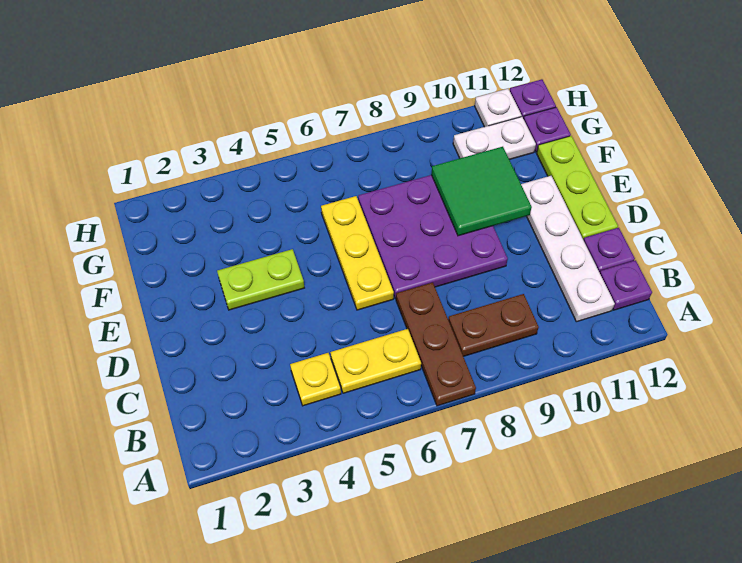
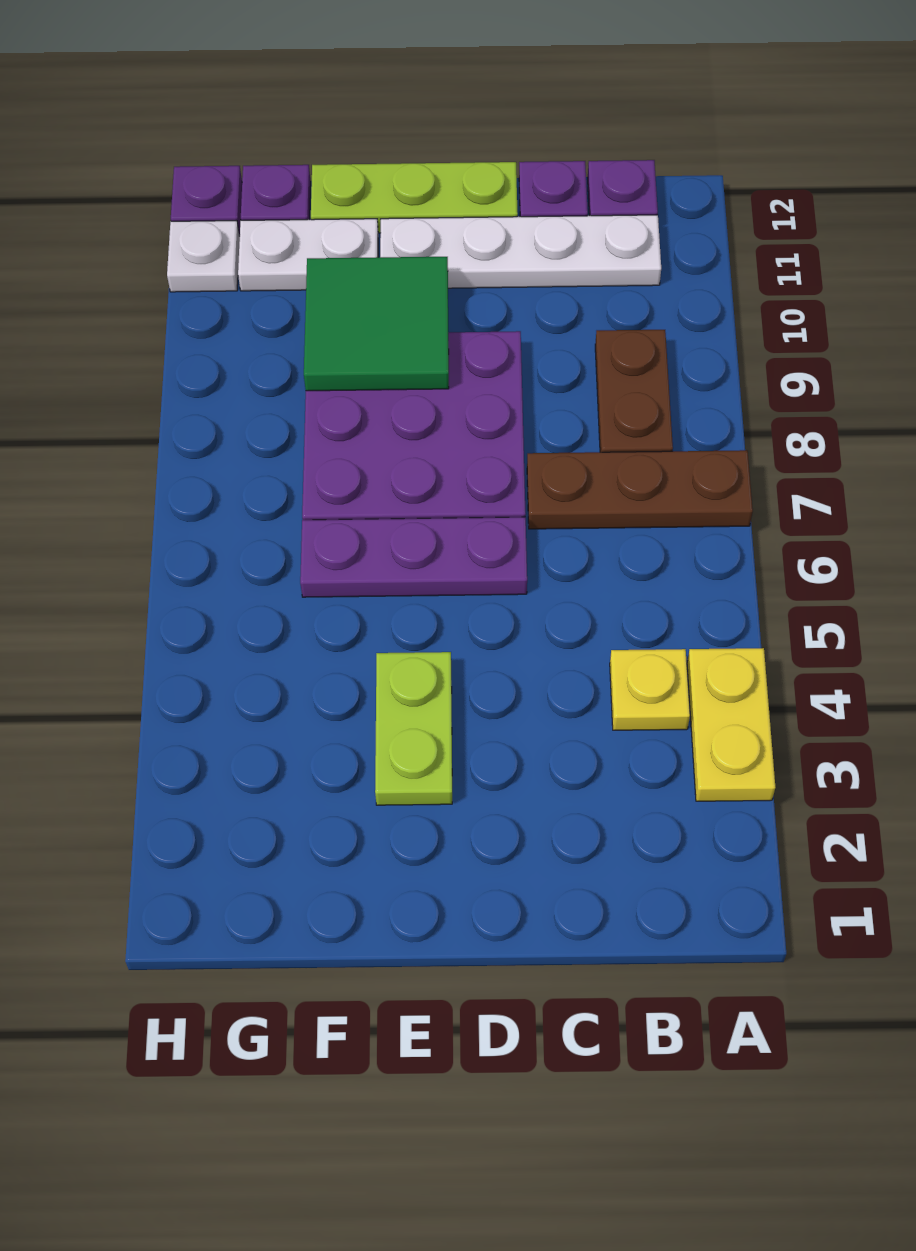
yellow plate B5:B6 level 1 -> yellow plate A3:A4 level 1
yellow plate D6:F6 level 1 -> purple plate D6:F6 level 1
white plate G10:G11 level 1 -> white plate F11:G11 level 1

